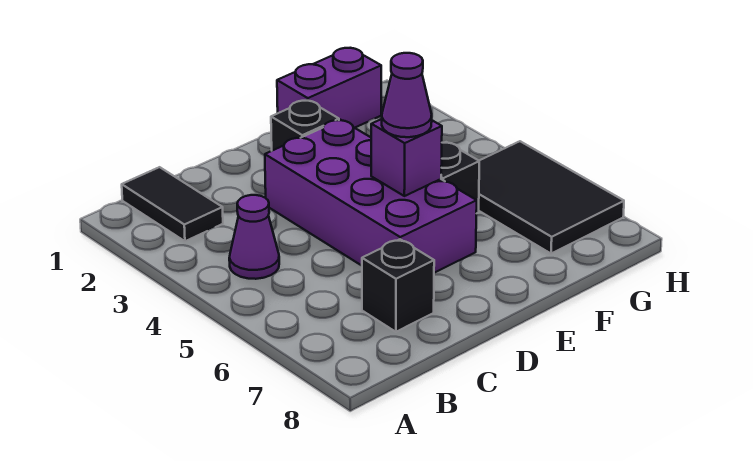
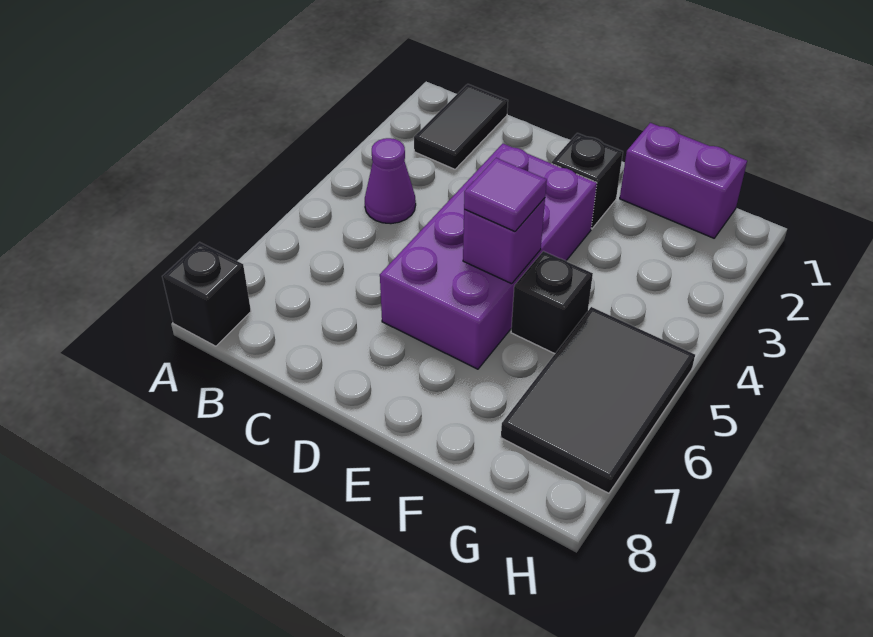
black brick C7 level 1 -> black brick A8 level 1
purple cone E5 level 3 -> purple tile E5 level 3

